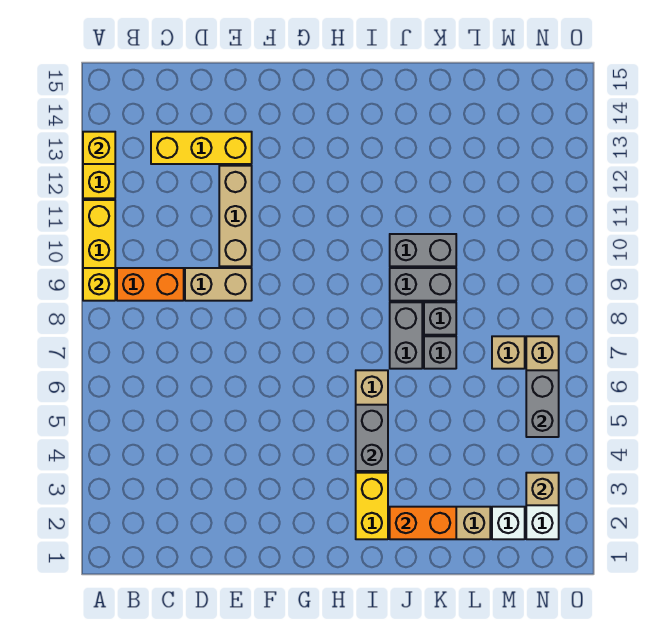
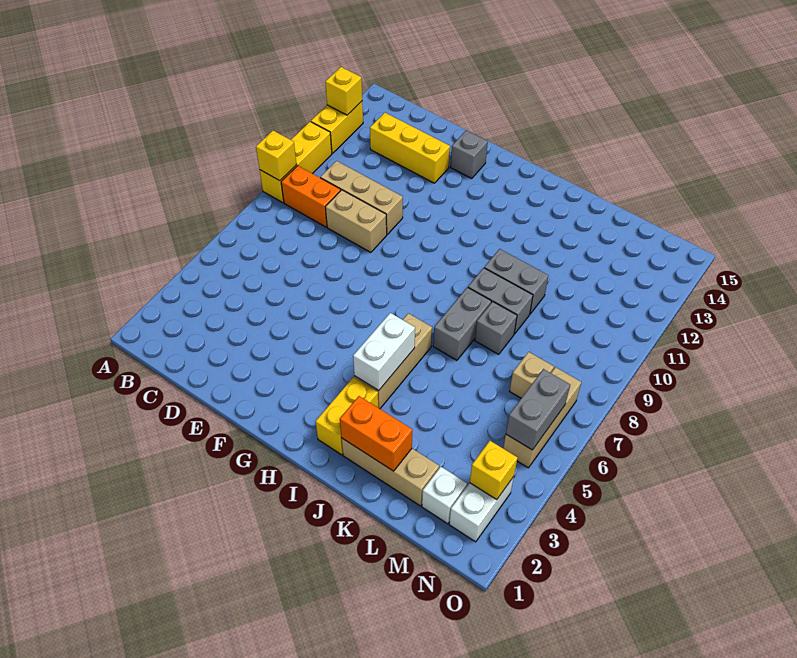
tan brick E10:E12 level 1 -> tan brick C10:E10 level 1
grey brick I4:I5 level 2 -> white brick I4:I5 level 2
grey brick K7 level 1 -> grey brick F14 level 1
tan brick N3 level 2 -> yellow brick N3 level 2

